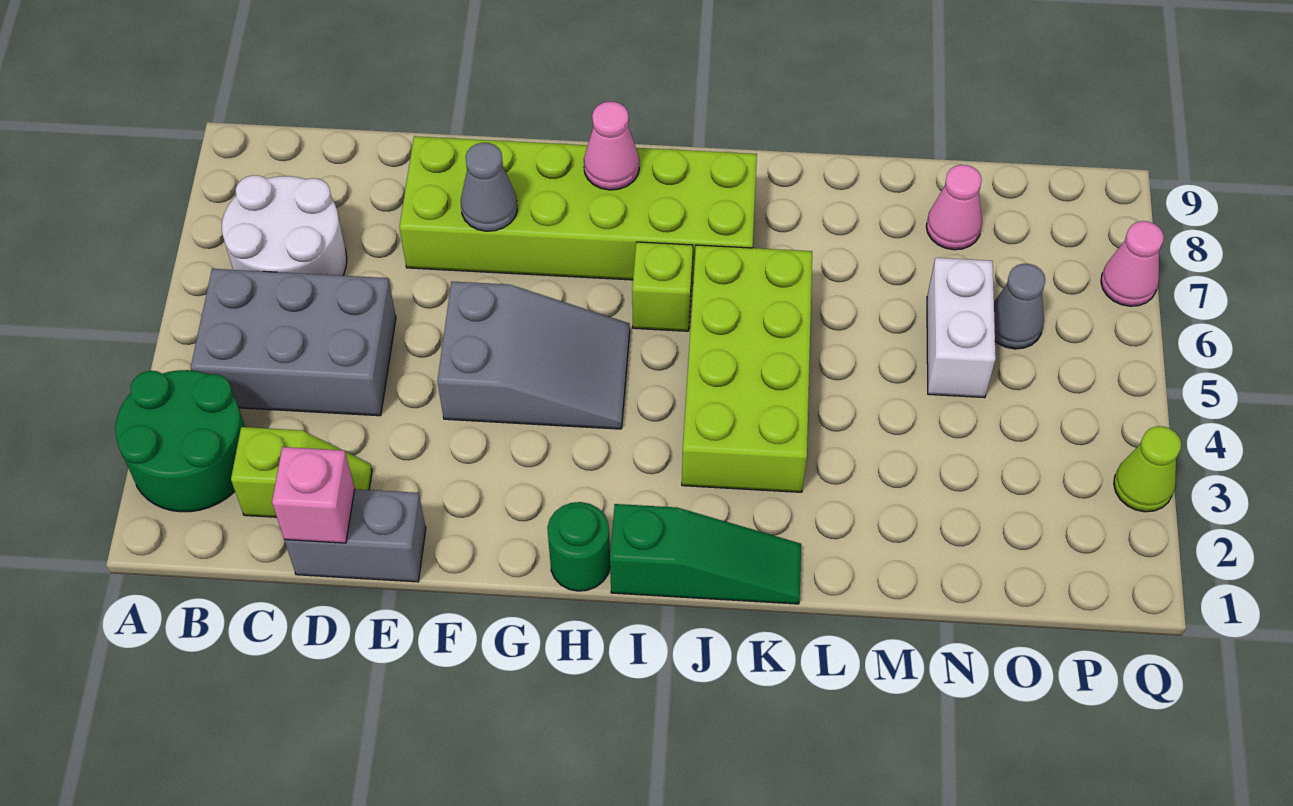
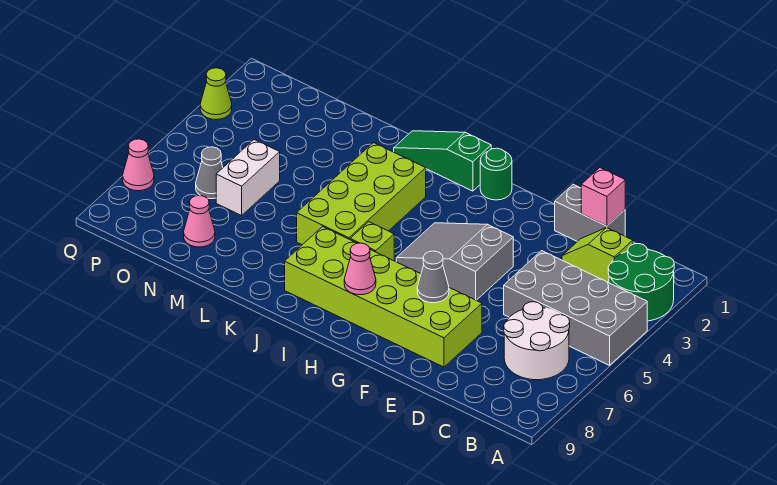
grey brick B4:D5 level 1 -> grey brick A4:D5 level 1

